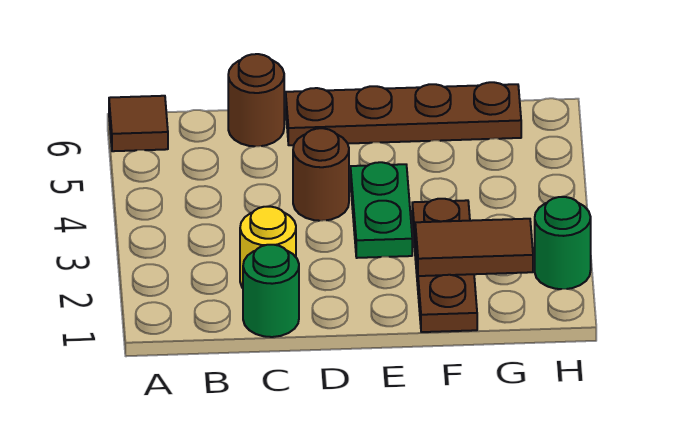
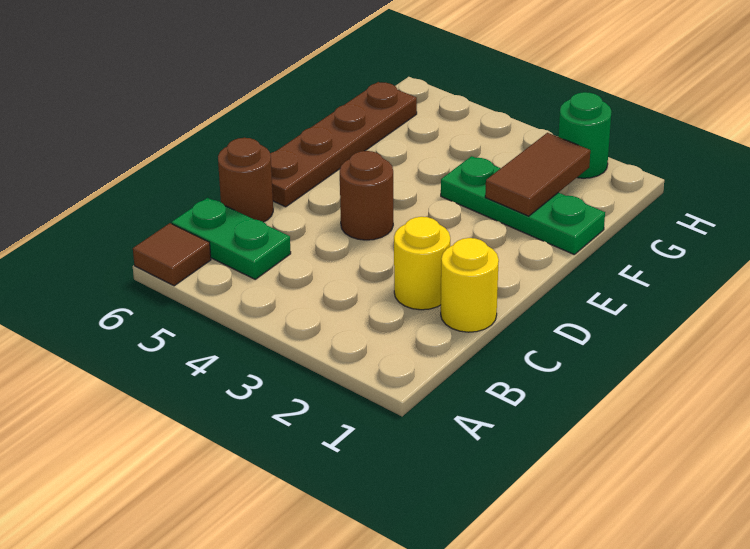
green round brick C1 level 1 -> yellow round brick C1 level 1
green plate E3:E4 level 1 -> green plate B5:B6 level 1
brown plate F1:F3 level 1 -> green plate F1:F3 level 1

